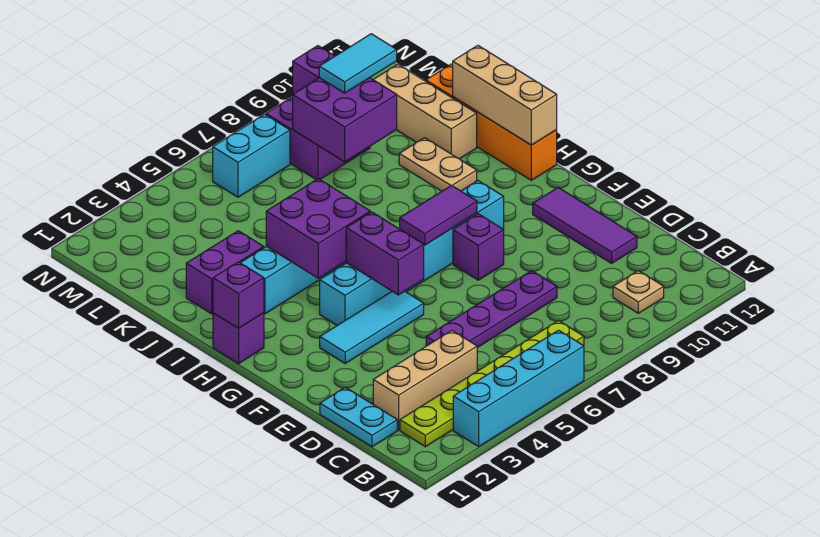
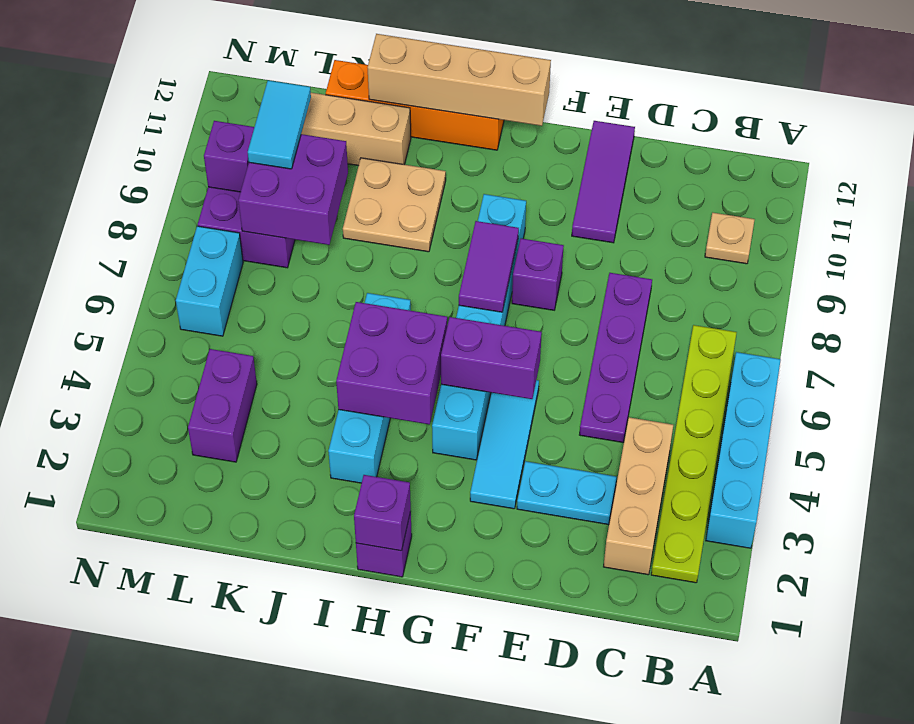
cyan plate C1:D1 level 1 -> cyan plate D3:E3 level 1
purple tile D11:F11 level 1 -> purple tile E10:E12 level 1
tan brick H12:J12 level 2 -> tan brick G12:J12 level 2
tan plate I10:J10 level 1 -> tan plate I9:J10 level 1
purple brick J2:J3 level 1 -> purple brick L3:L4 level 1

